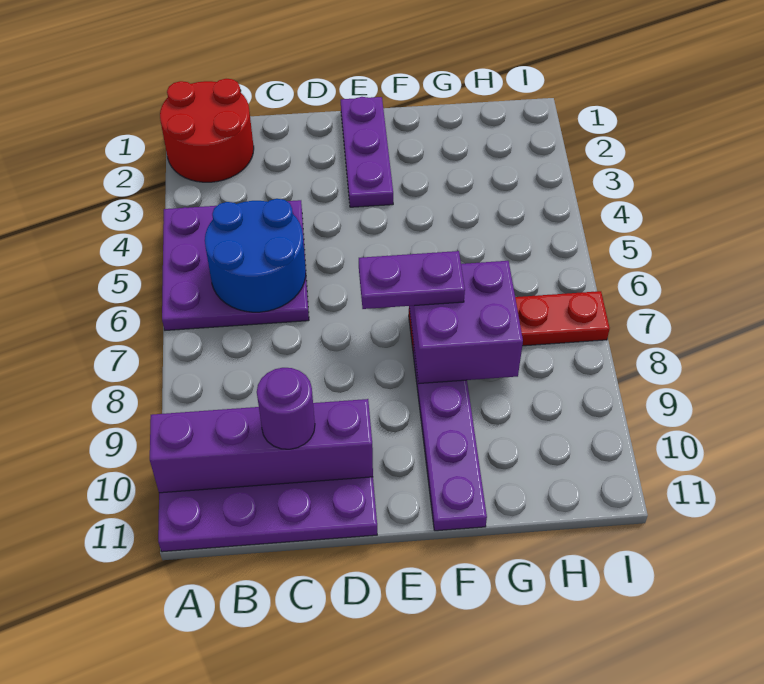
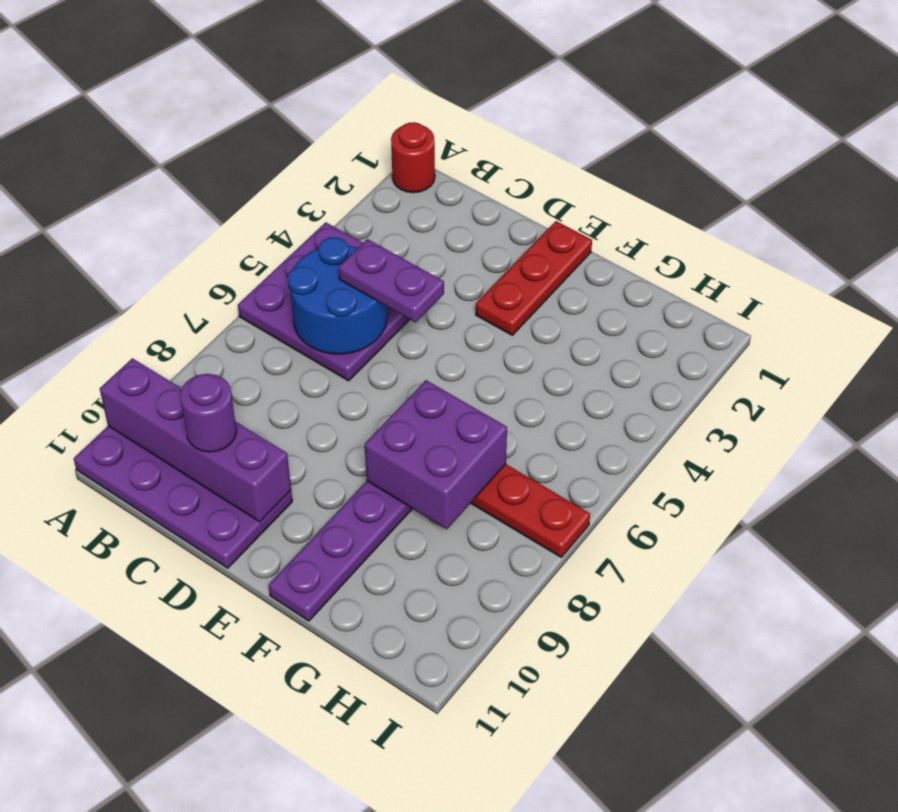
red round brick A1:B2 level 1 -> red round brick A1 level 1
purple plate E1:E3 level 1 -> red plate E1:E3 level 1
purple plate E7:F7 level 3 -> purple plate C5:D5 level 3

